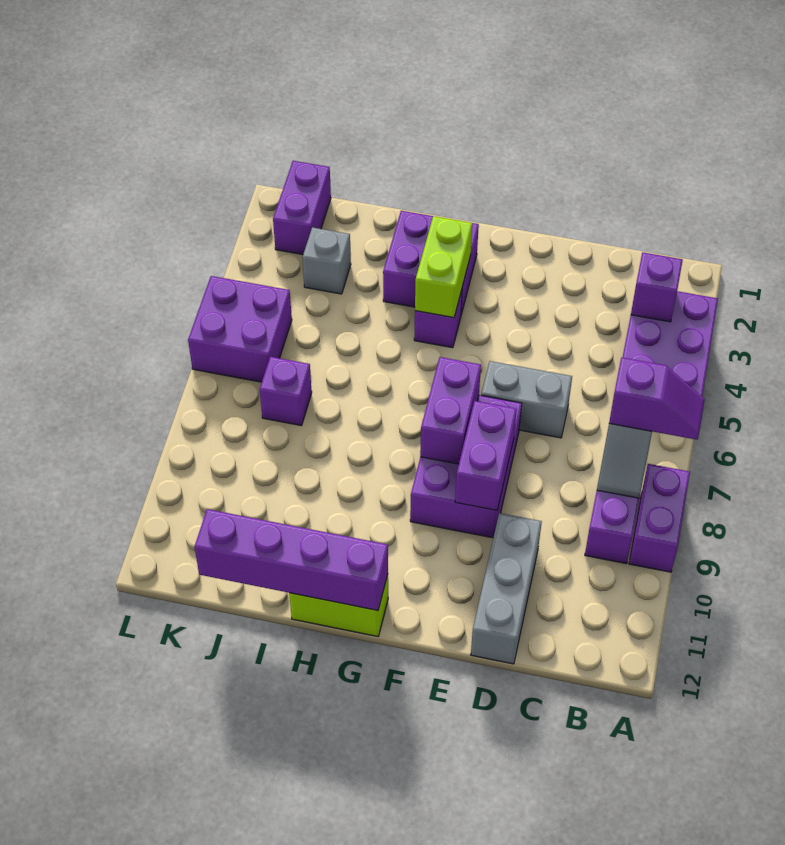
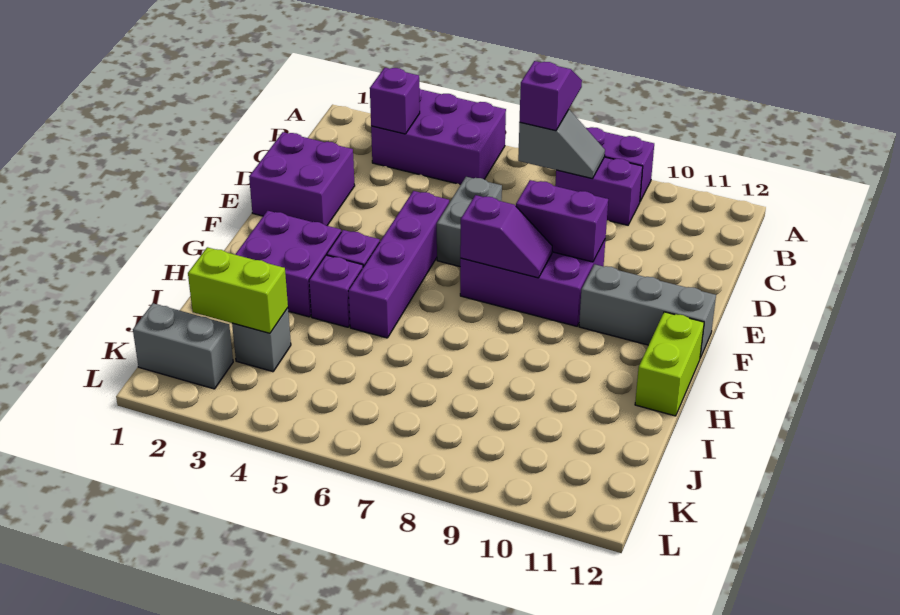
grey brick D10:D12 level 1 -> grey brick F10:F12 level 1
purple brick F7:F8 level 2 -> purple slope F7:F8 level 2 top 7
lime brick G3:G4 level 2 -> lime brick J2:J3 level 2
purple brick G12:J12 level 2 -> purple brick E5:H5 level 1
purple brick J7 level 1 -> purple brick H4 level 1
purple brick K1:K2 level 1 -> grey brick K1:K2 level 1
purple brick K5:L6 level 1 -> purple brick D1:E2 level 1

